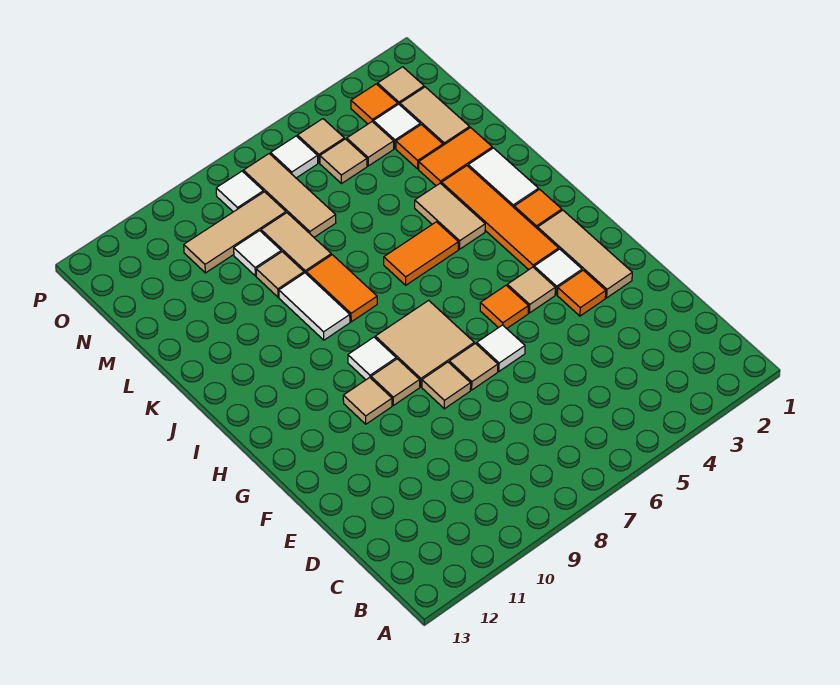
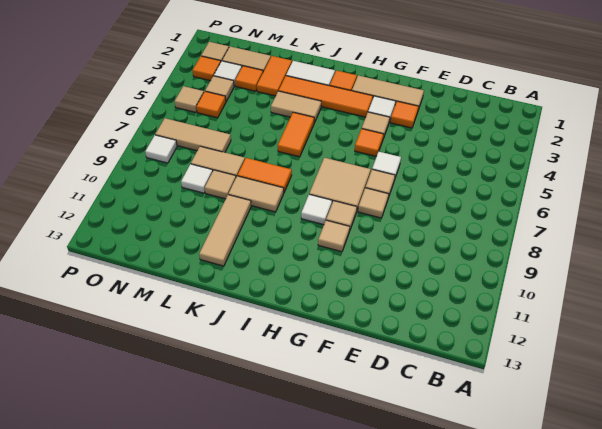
white tile J9:K9 level 1 -> tan tile J9:K9 level 1
tan tile N5 level 1 -> orange tile N5 level 1
tan tile N8:N10 level 1 -> tan tile K10:K12 level 1
white tile O6 level 1 -> none

